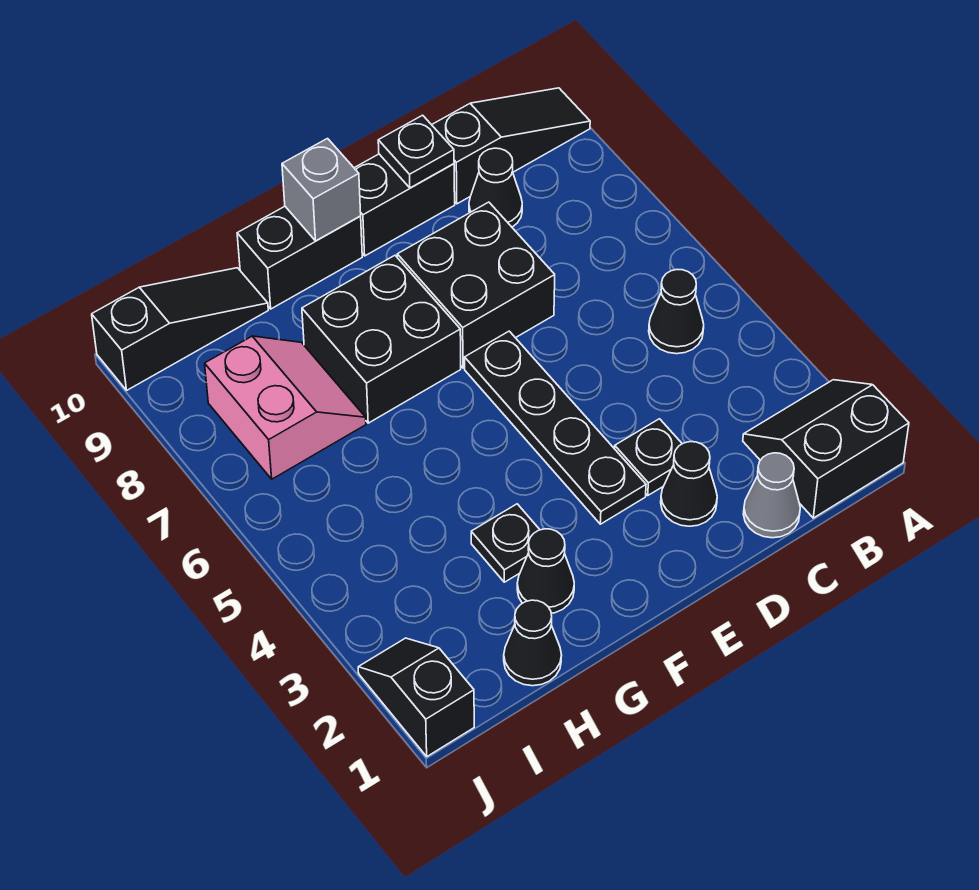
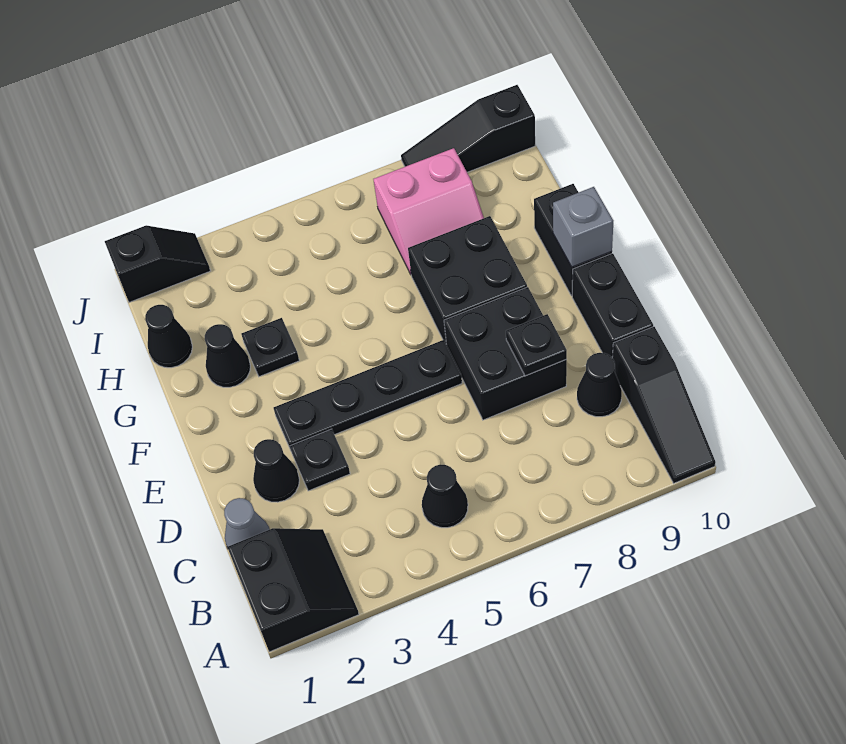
black plate D10 level 2 -> black plate D8 level 2
black slope H10:J10 level 1 top J -> black slope J8:J10 level 1 top 10

